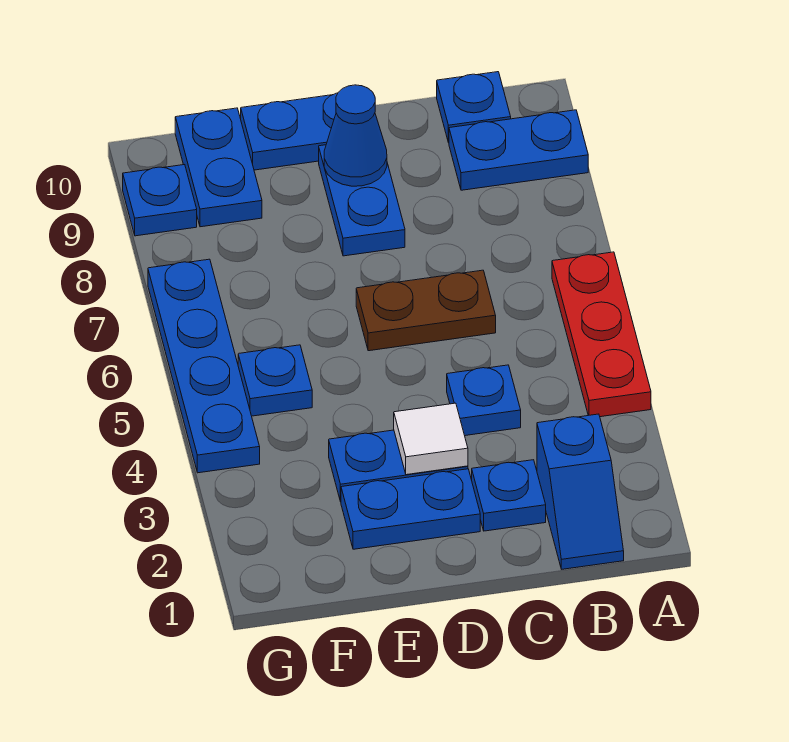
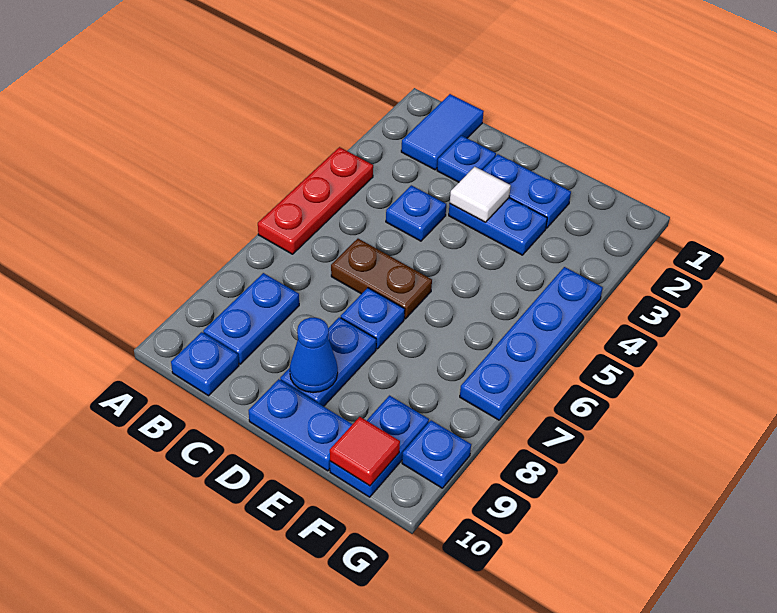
blue plate A9:B9 level 1 -> blue plate B8:B9 level 1
blue slope B1:B2 level 1 top 2 -> blue tile B1:B2 level 1
blue plate F5 level 1 -> blue plate D7 level 1
none -> red tile F10 level 2

